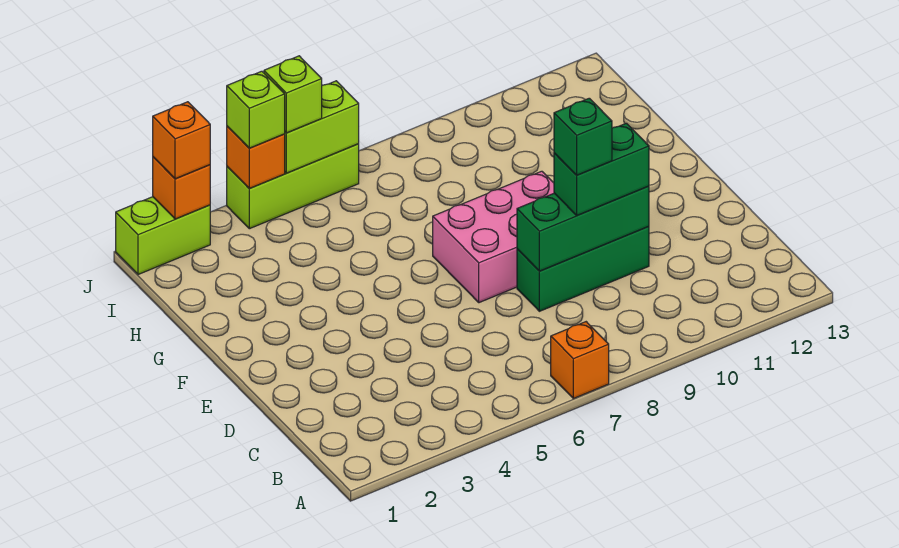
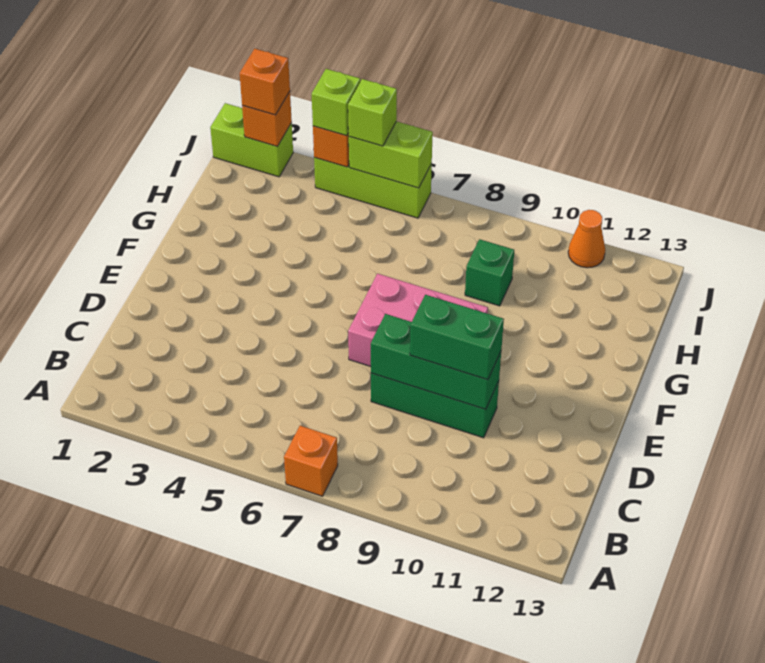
green brick D9 level 4 -> green brick H9 level 1
none -> orange cone J11 level 1

